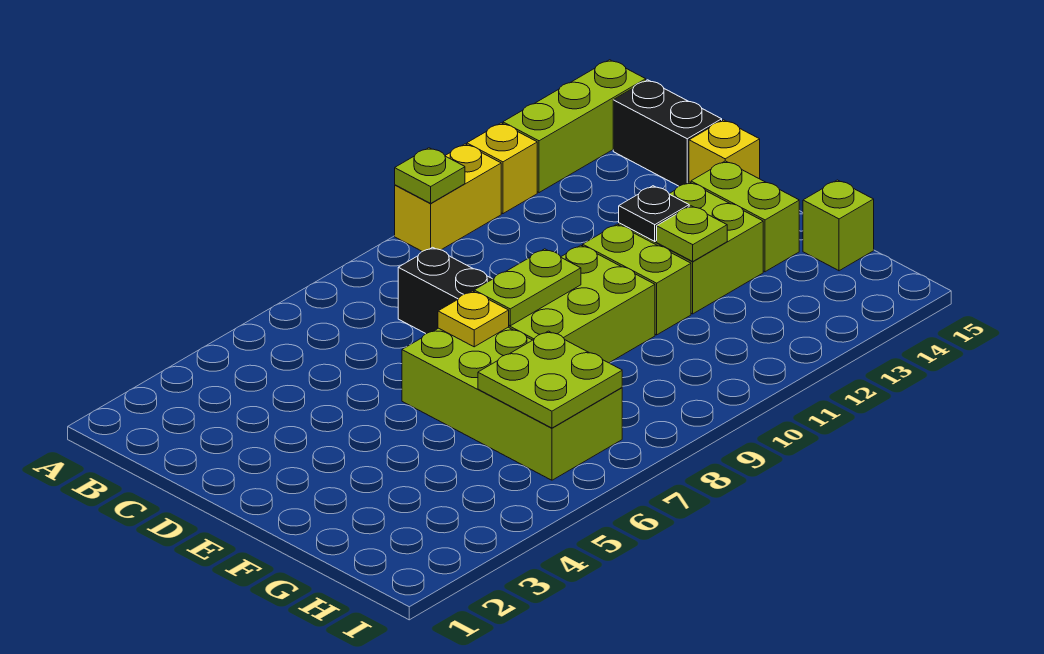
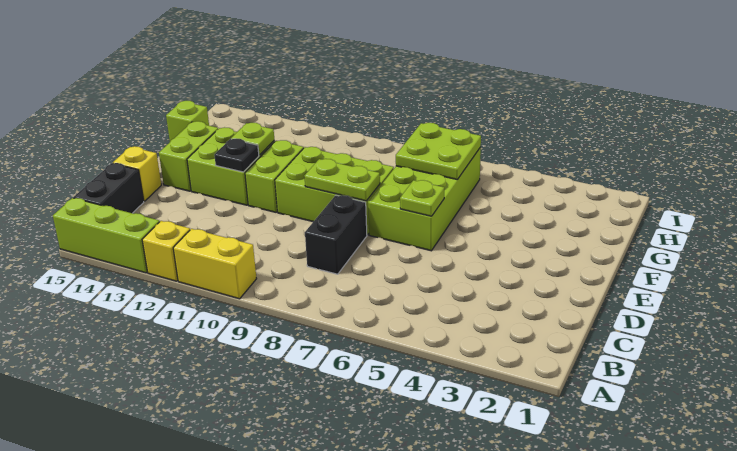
lime plate A10 level 2 -> lime plate E6 level 2
yellow plate E7 level 2 -> none

